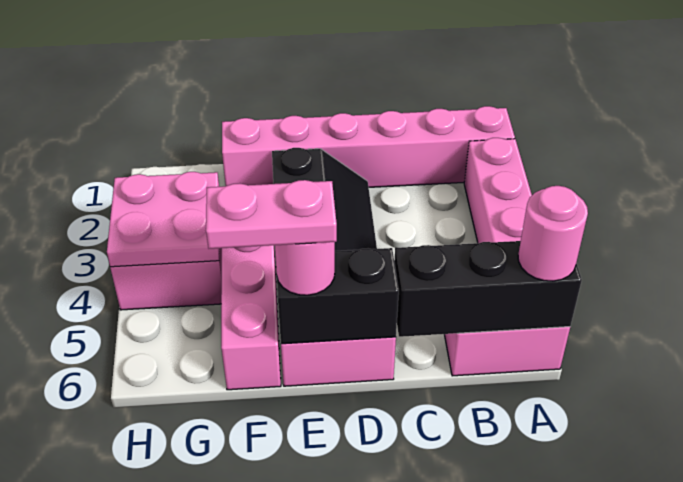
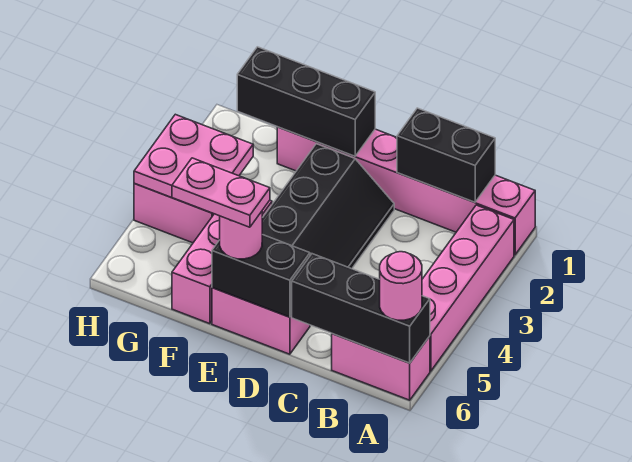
none -> black brick B1:C1 level 2
none -> black brick E1:G1 level 2

